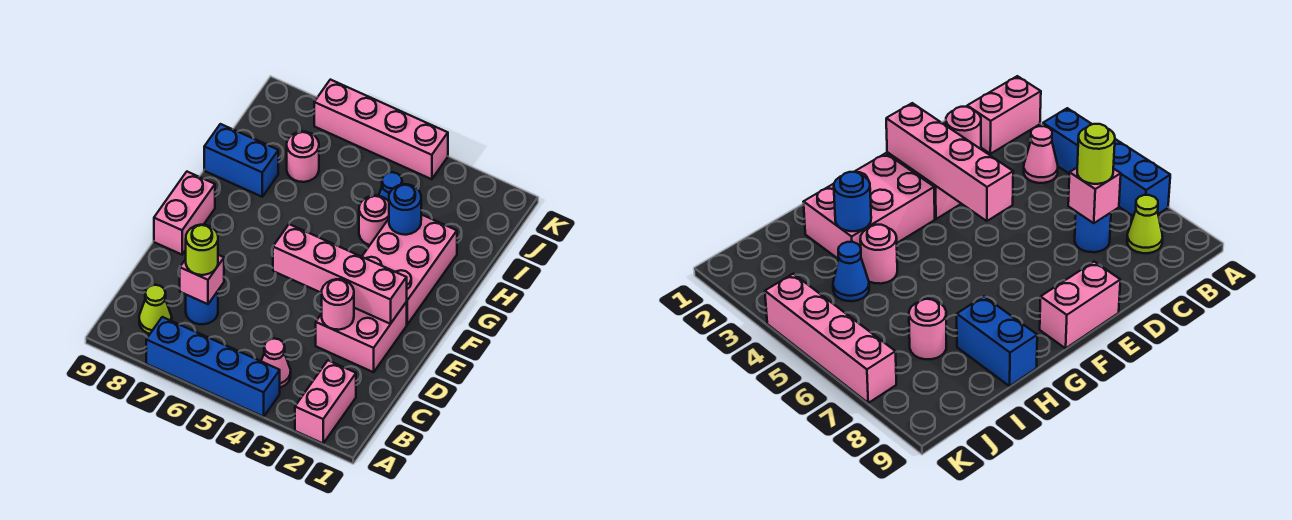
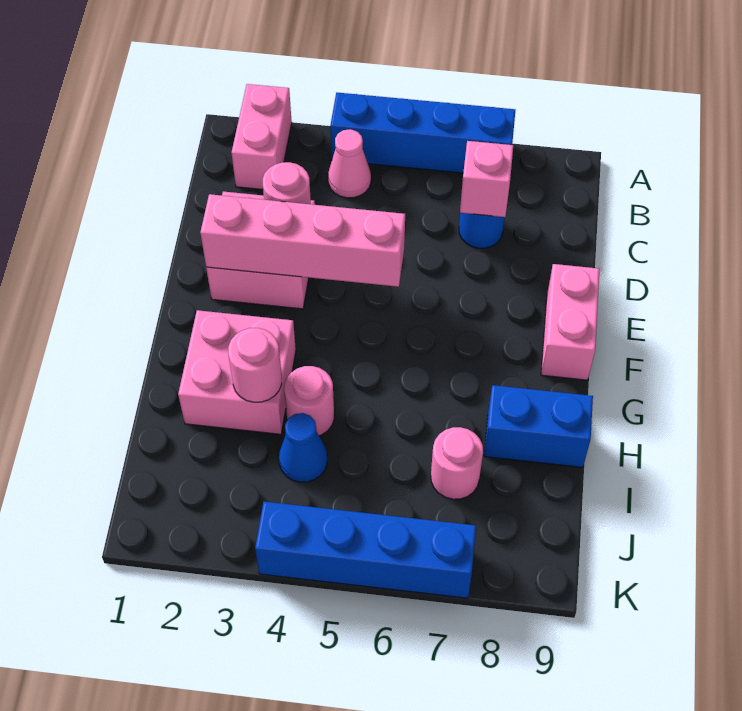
lime cone B8 level 1 -> none
lime round brick C7 level 3 -> none
pink brick F2:H3 level 1 -> pink brick G2:H3 level 1
blue round brick H3 level 2 -> pink round brick H3 level 2
pink brick K4:K7 level 1 -> blue brick K4:K7 level 1

